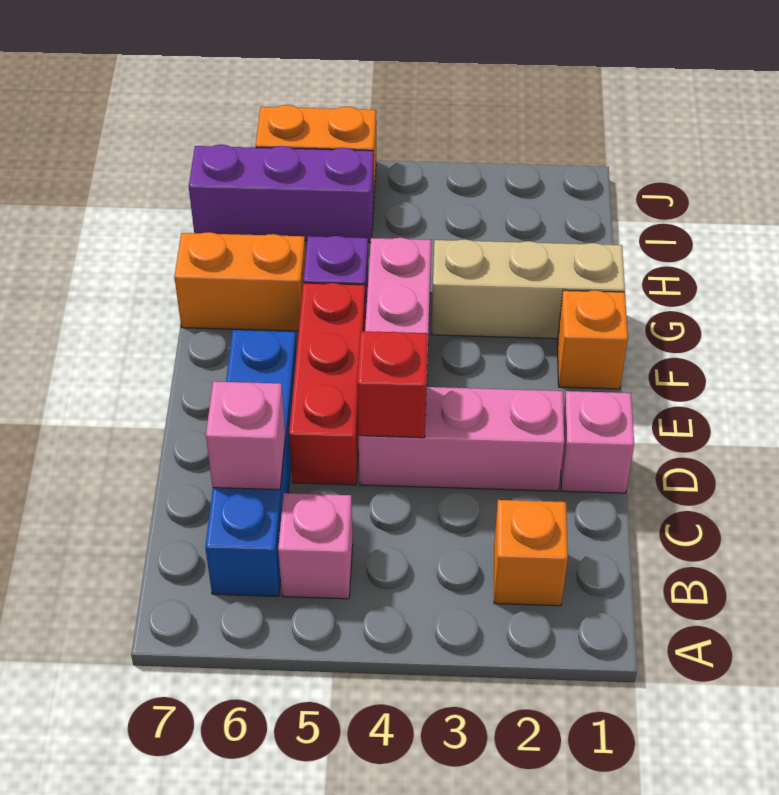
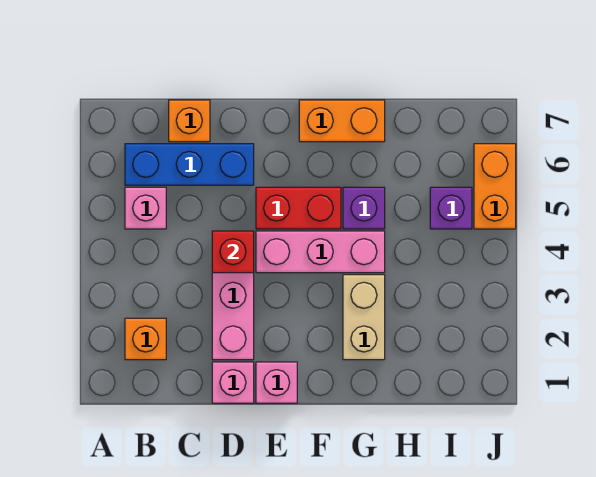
blue brick B6:E6 level 1 -> blue brick B6:D6 level 1
pink brick C6 level 2 -> pink brick E1 level 1
red brick D5:F5 level 1 -> red brick E5:F5 level 1
orange brick F1 level 1 -> orange brick C7 level 1
tan brick G1:G3 level 1 -> tan brick G2:G3 level 1
orange brick G6:G7 level 1 -> orange brick F7:G7 level 1
purple brick I5:I7 level 1 -> purple brick I5 level 1

